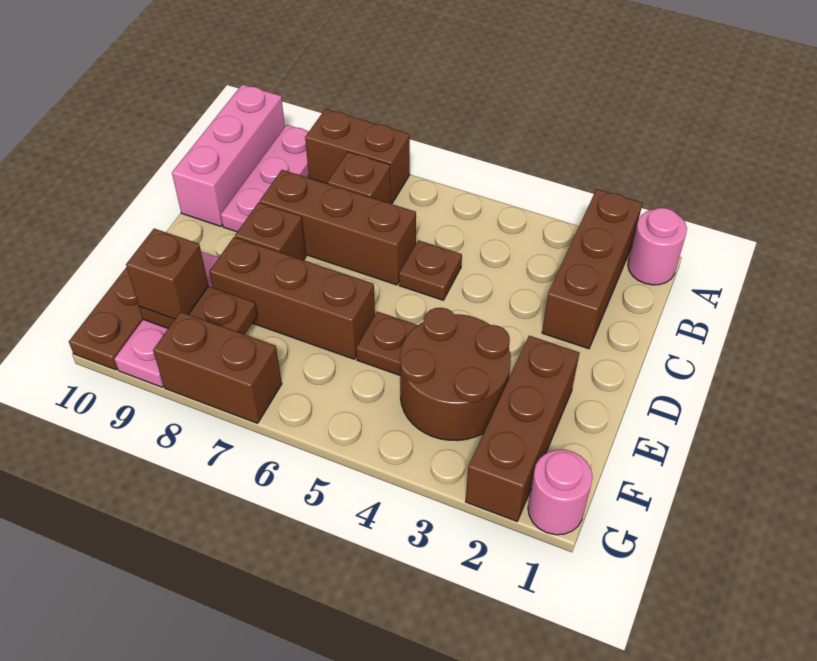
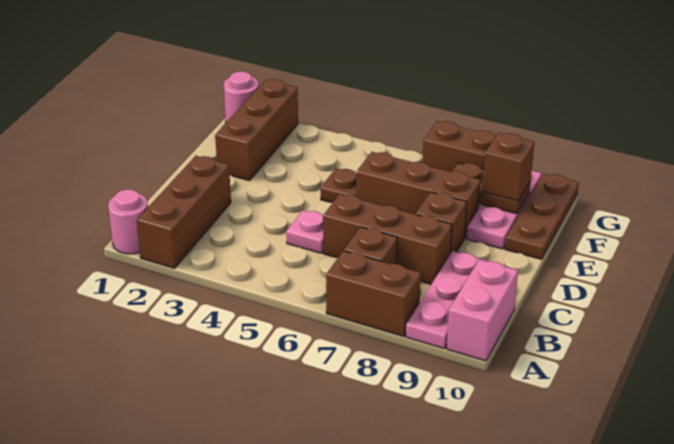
pink brick A10:C10 level 1 -> pink brick A10:B10 level 1
brown plate C5 level 1 -> pink plate C5 level 1
brown round brick E3:F4 level 1 -> none

